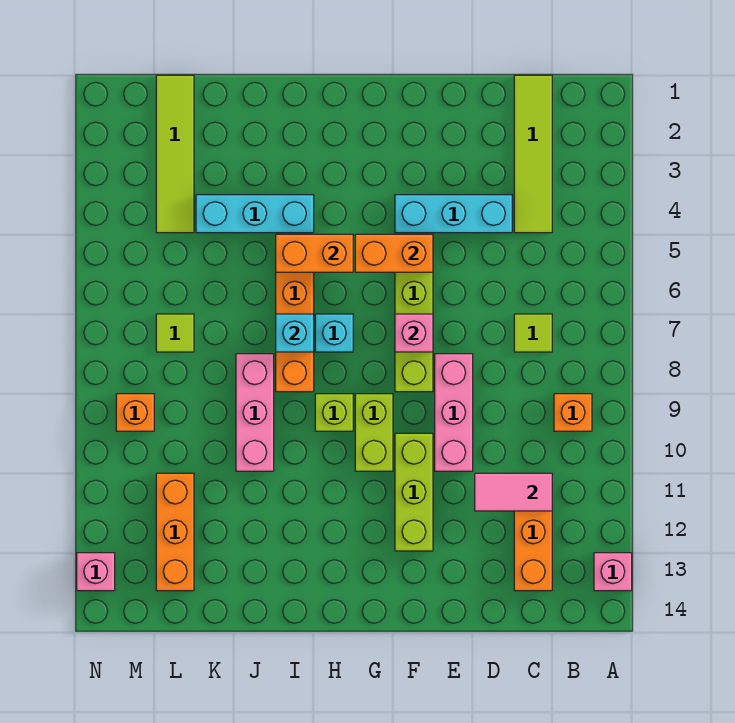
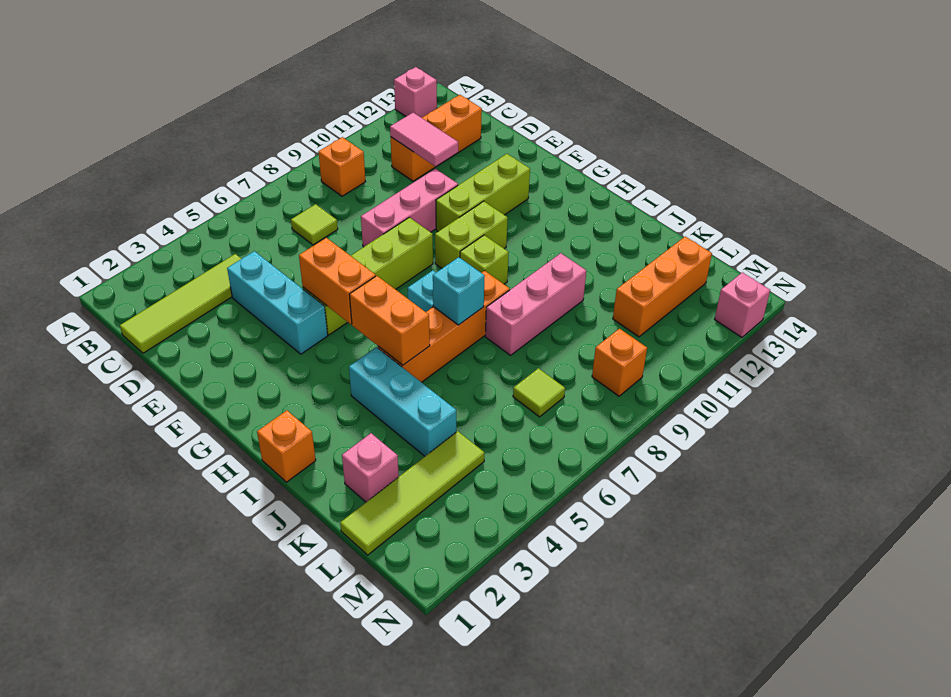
pink brick F7 level 2 -> pink brick K2 level 1
none -> orange brick I1 level 1

